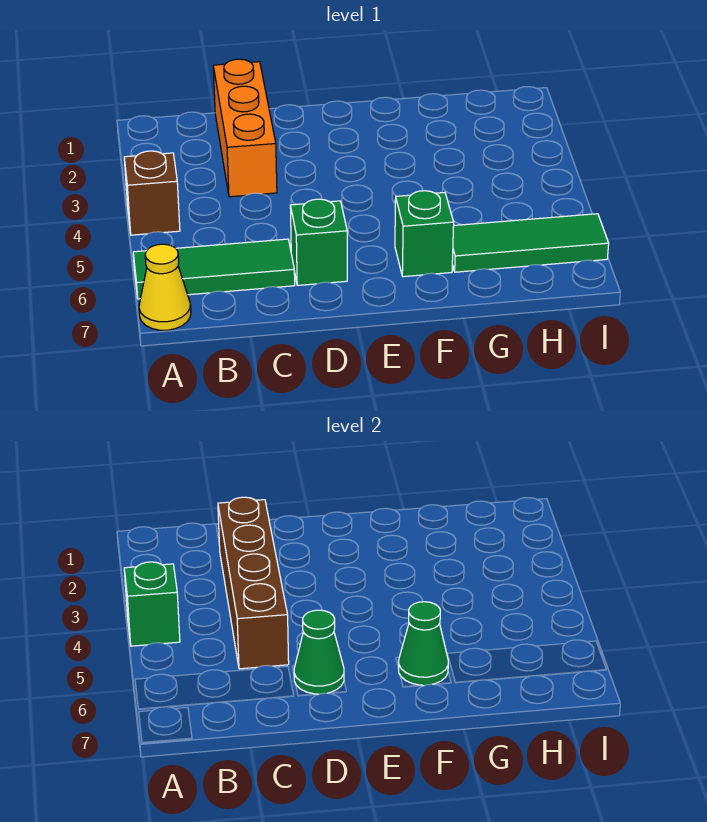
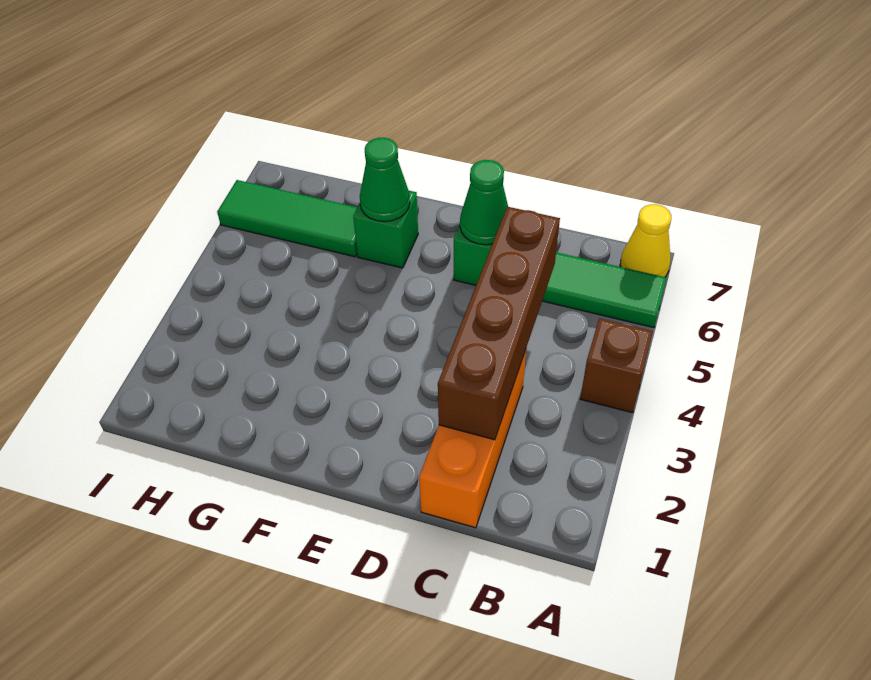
green brick A4 level 2 -> none

